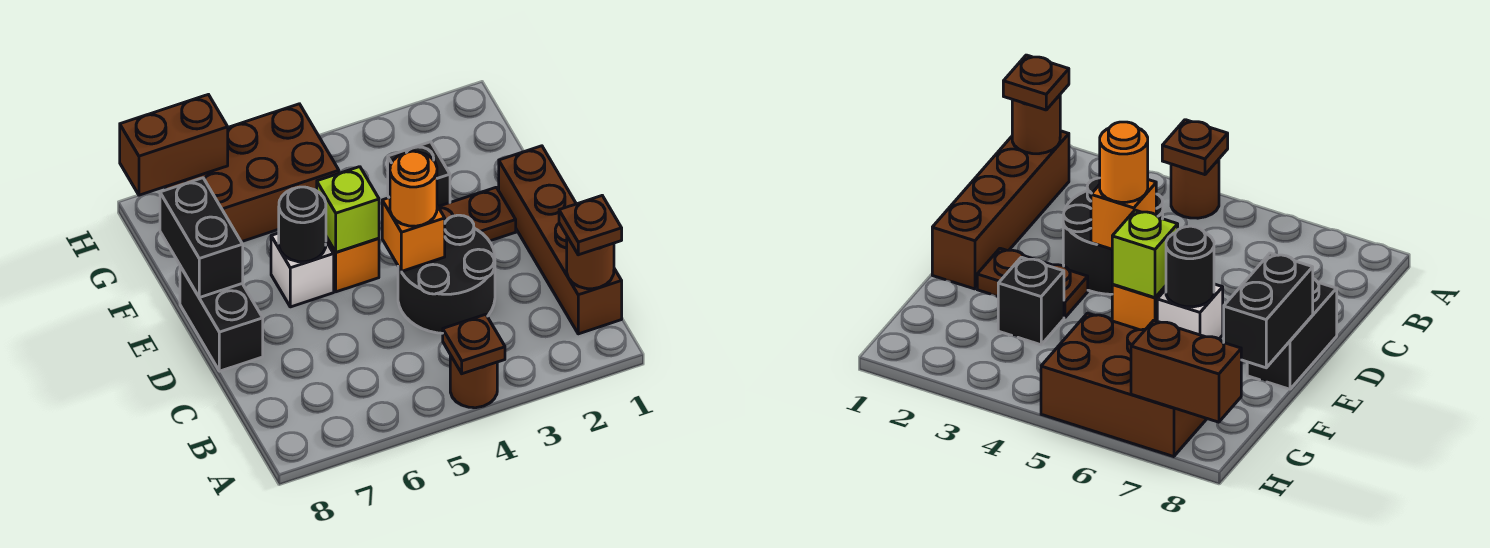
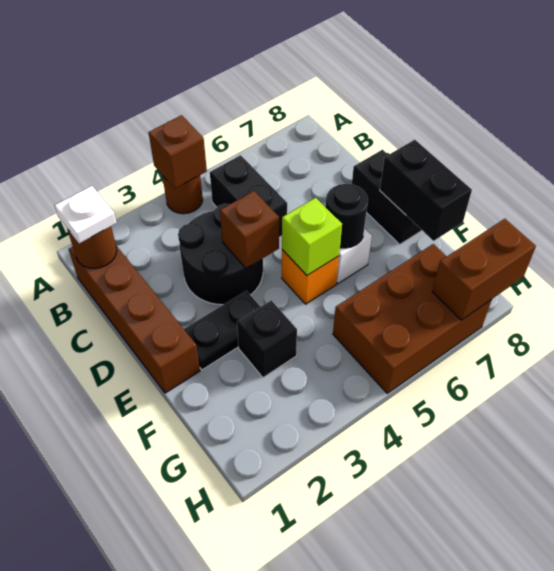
brown plate A4 level 2 -> brown brick A4 level 2
brown plate B1 level 3 -> white plate B1 level 3
none -> black brick B5:C5 level 1
orange brick D4 level 2 -> brown brick D4 level 2
orange round brick D4 level 3 -> none
brown plate E2:E3 level 1 -> black plate E2:E3 level 1

